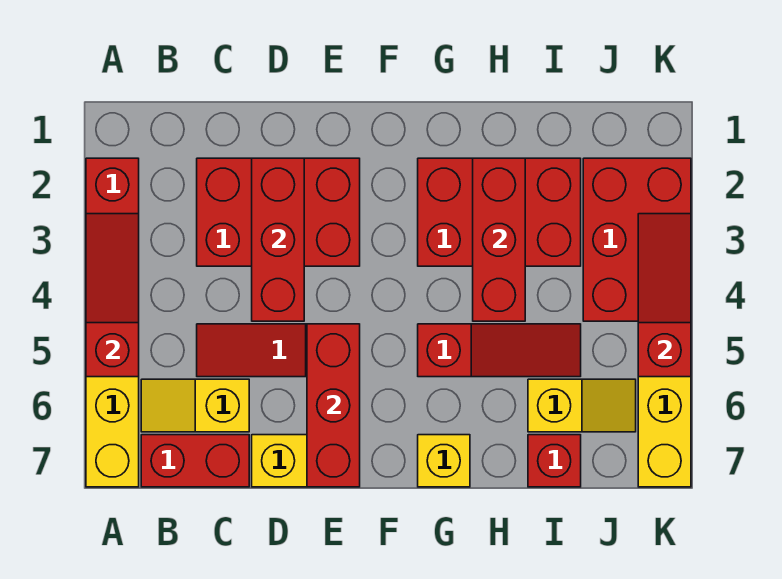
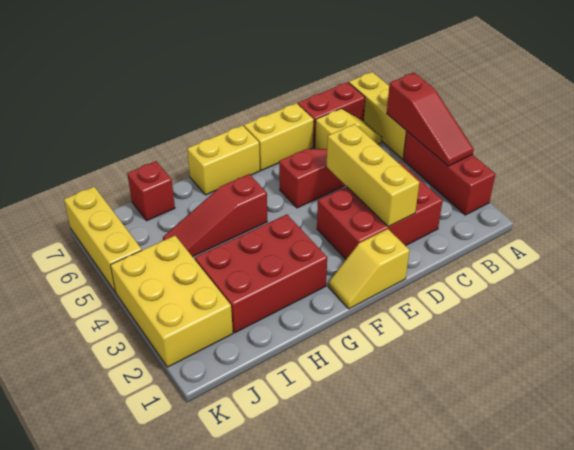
red brick D2:D4 level 2 -> yellow brick D2:D4 level 2
red brick E5:E7 level 2 -> none
yellow brick G7 level 1 -> yellow brick F7:G7 level 1
red brick H2:H4 level 2 -> none
yellow slope I6:J6 level 1 top I -> yellow slope E1:F1 level 1 top E
red brick J2:K4 level 1 -> yellow brick J2:K4 level 1
red slope K3:K5 level 2 top 5 -> none

